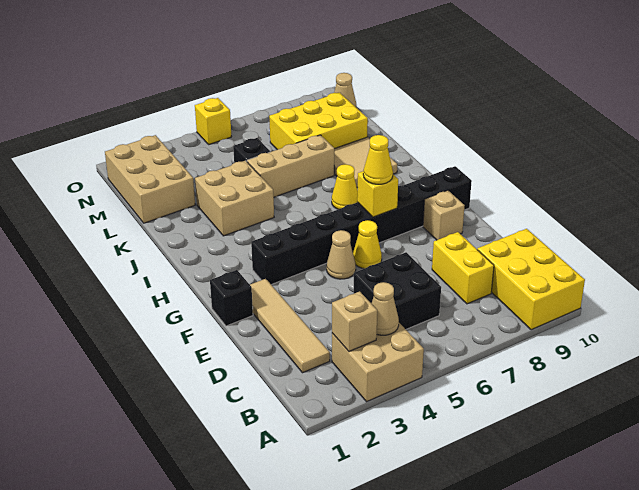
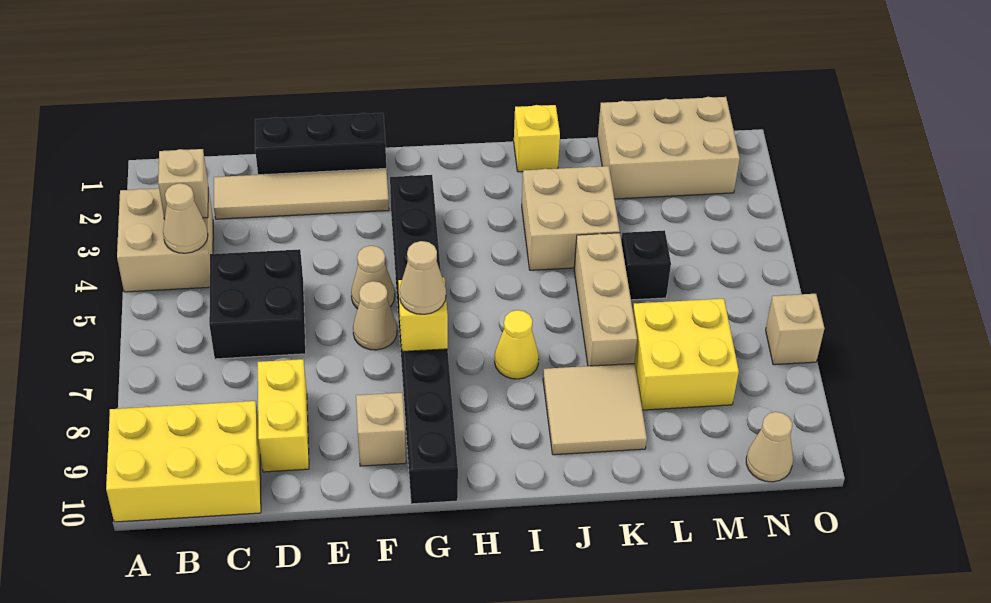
yellow brick C8:D8 level 1 -> yellow brick D8:D9 level 1
black brick F1 level 1 -> black brick D1:F1 level 1
yellow cone F6 level 1 -> tan cone F6 level 1
yellow cone G7 level 3 -> tan cone G7 level 3
yellow brick L7:M9 level 1 -> yellow brick L7:M8 level 1
yellow brick O5 level 1 -> yellow brick J1 level 1
none -> tan brick O7 level 1

